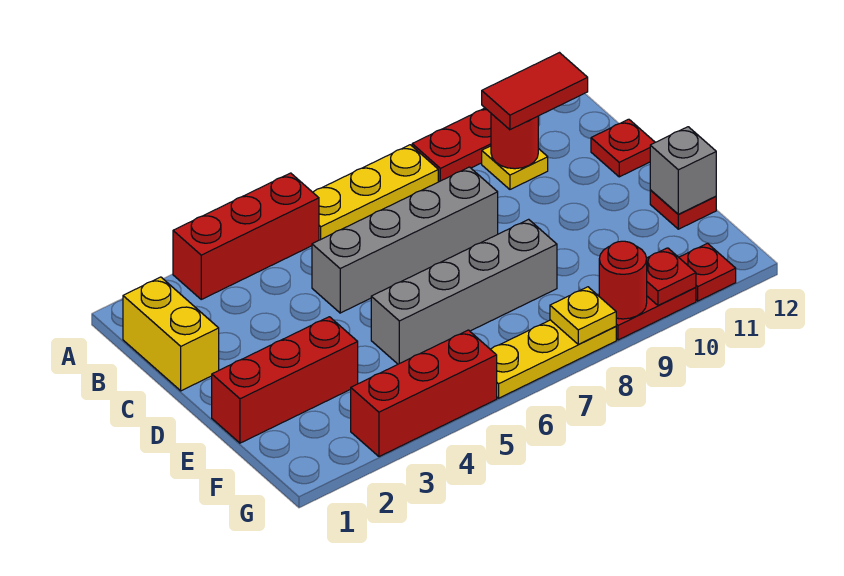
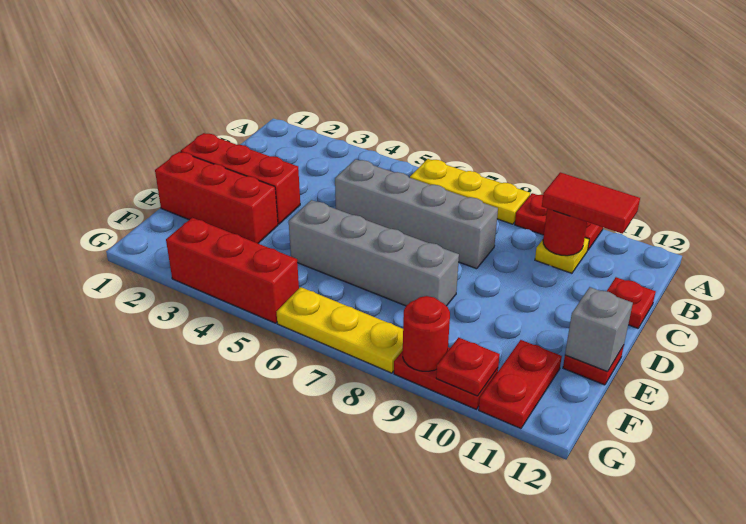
red brick A3:A5 level 1 -> red brick D1:D3 level 1
yellow brick B1:C1 level 1 -> none
yellow plate G8 level 2 -> none
red plate G11 level 1 -> red plate F11:G11 level 1

